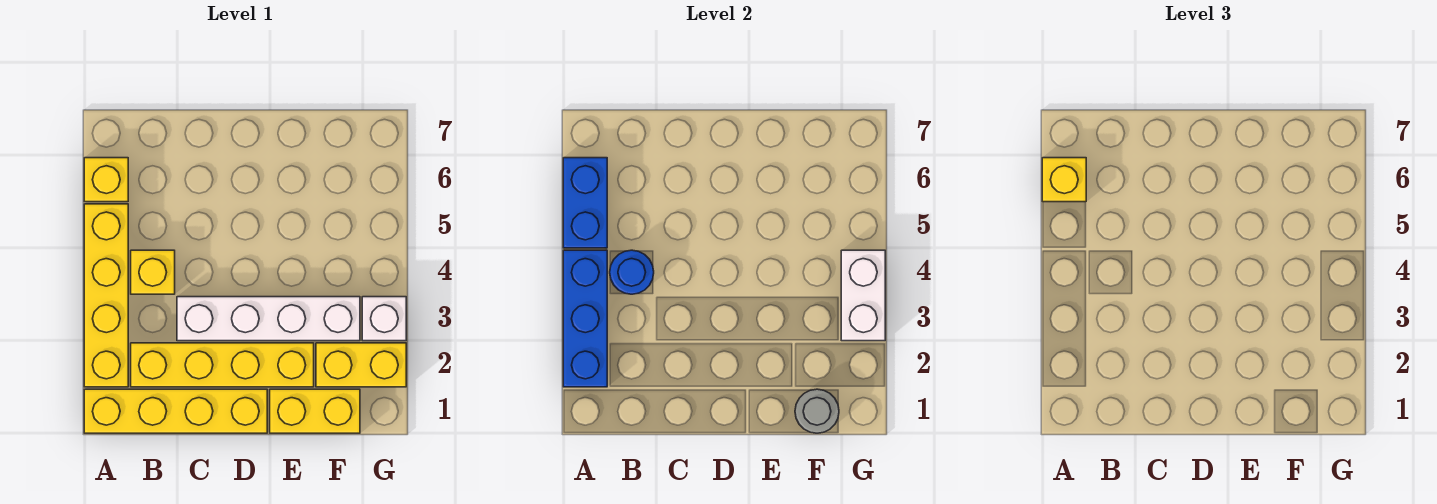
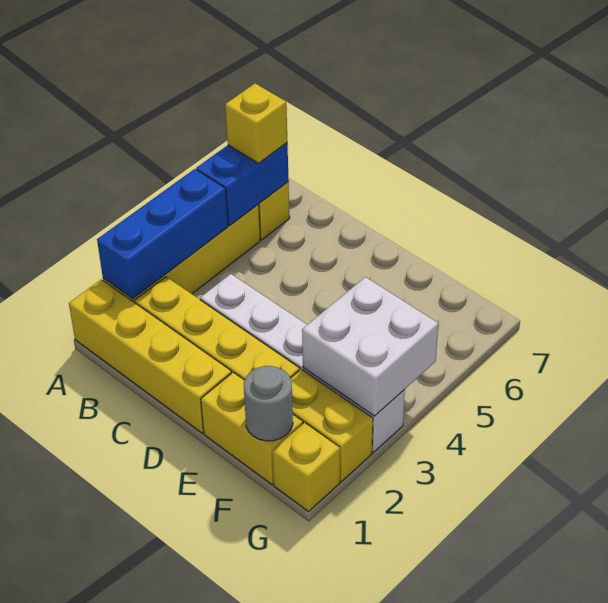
yellow brick B4 level 1 -> yellow brick G1 level 1
blue round brick B4 level 2 -> none
white brick G3:G4 level 2 -> white brick F3:G4 level 2

